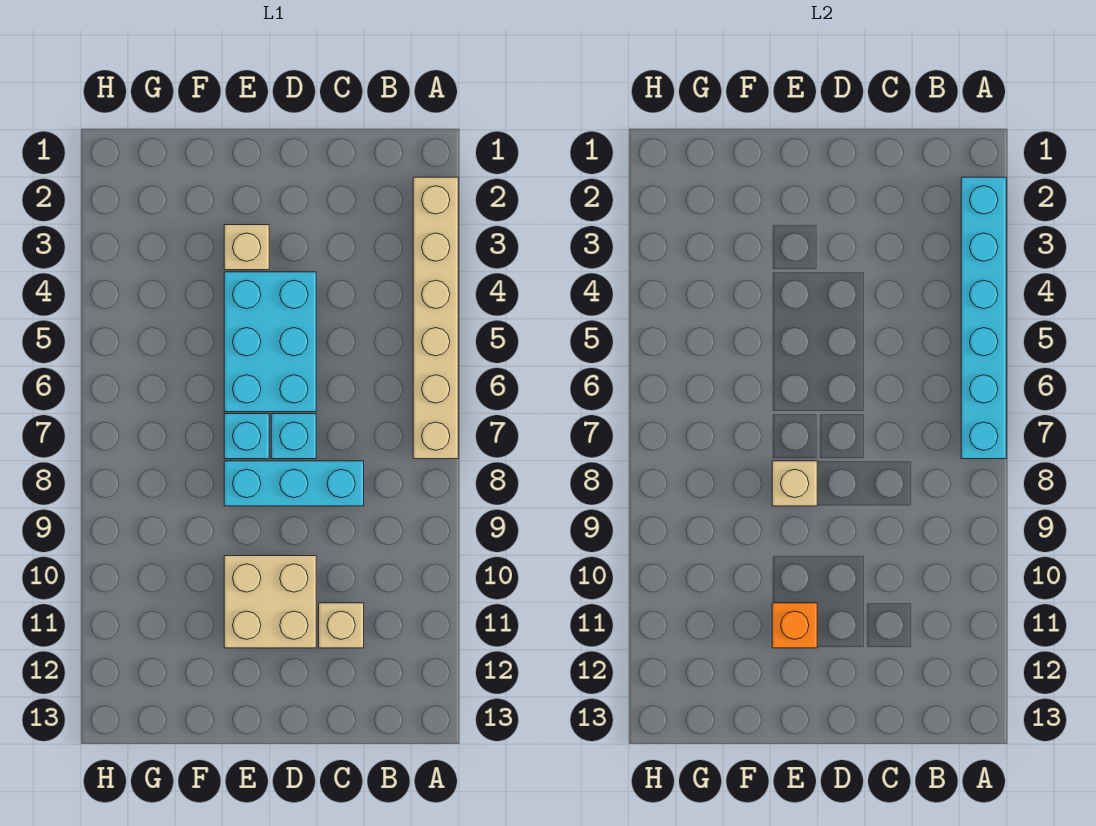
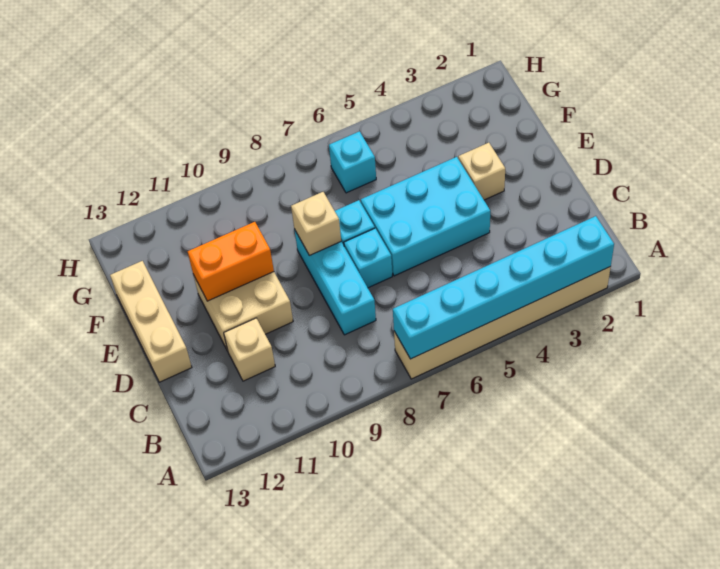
none -> tan brick D13:F13 level 1
orange brick E11 level 2 -> orange brick E10:E11 level 2
none -> cyan brick G6 level 1

